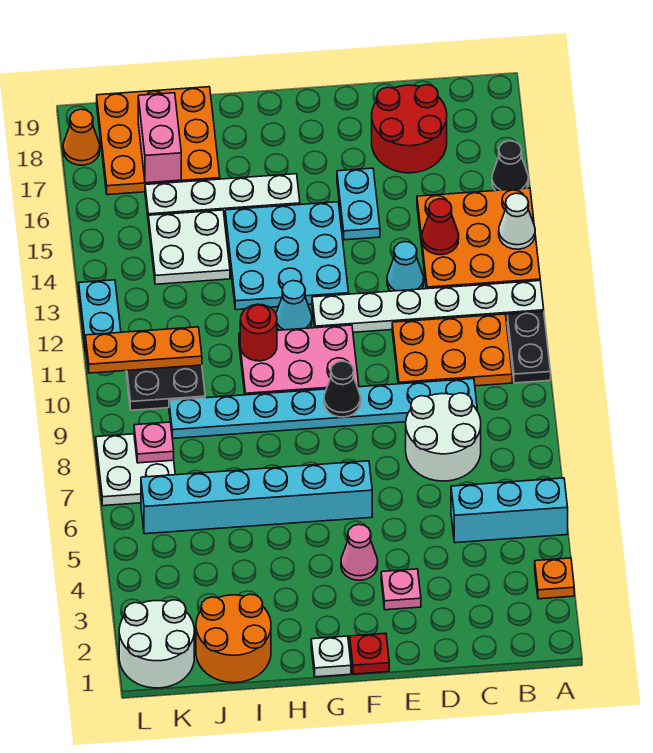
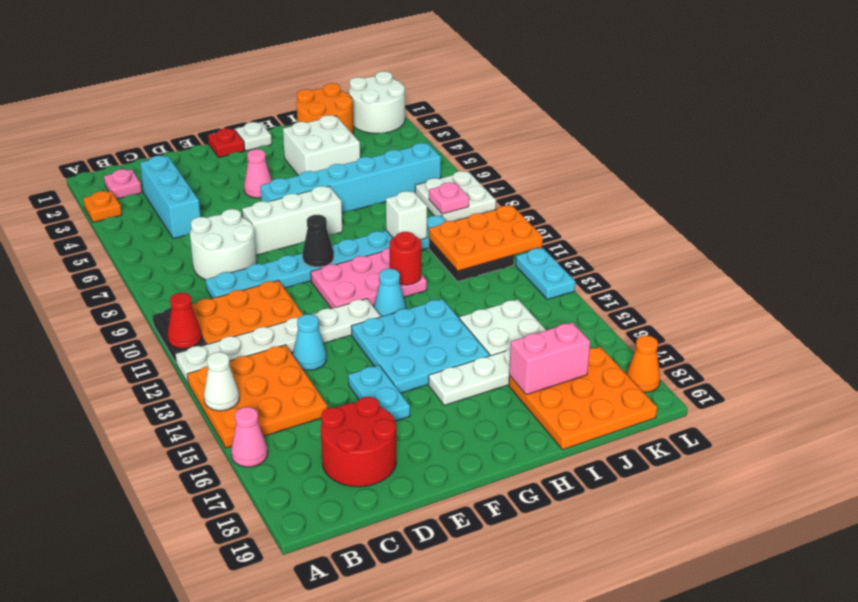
cyan brick A5:C5 level 1 -> cyan brick C3:C5 level 1
black cone A16 level 1 -> pink cone A16 level 1
red cone C14 level 2 -> red cone A11 level 2
pink plate E3 level 1 -> pink plate B2 level 1
none -> white brick E7:G7 level 1
none -> white brick H3:I4 level 1
none -> white brick I9 level 2
orange plate J11:L11 level 2 -> orange plate J10:L11 level 2
pink brick J17:J18 level 2 -> pink brick I17:J17 level 2

